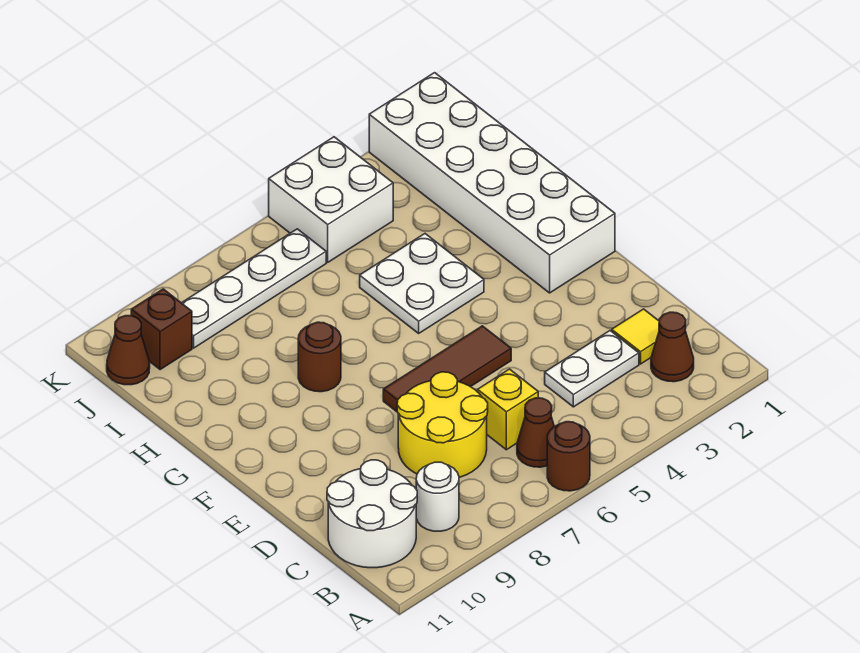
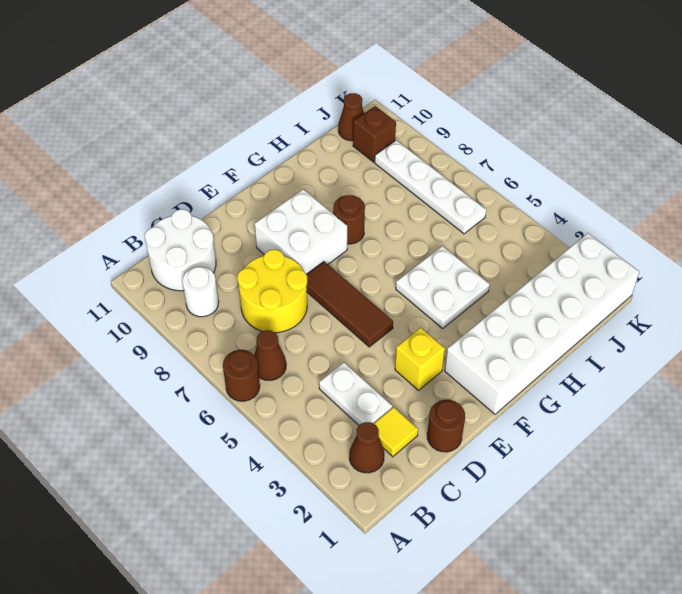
yellow brick C6 level 1 -> yellow brick E3 level 1
none -> brown round brick D1 level 1
white brick J4:K5 level 1 -> white brick E8:F9 level 1

